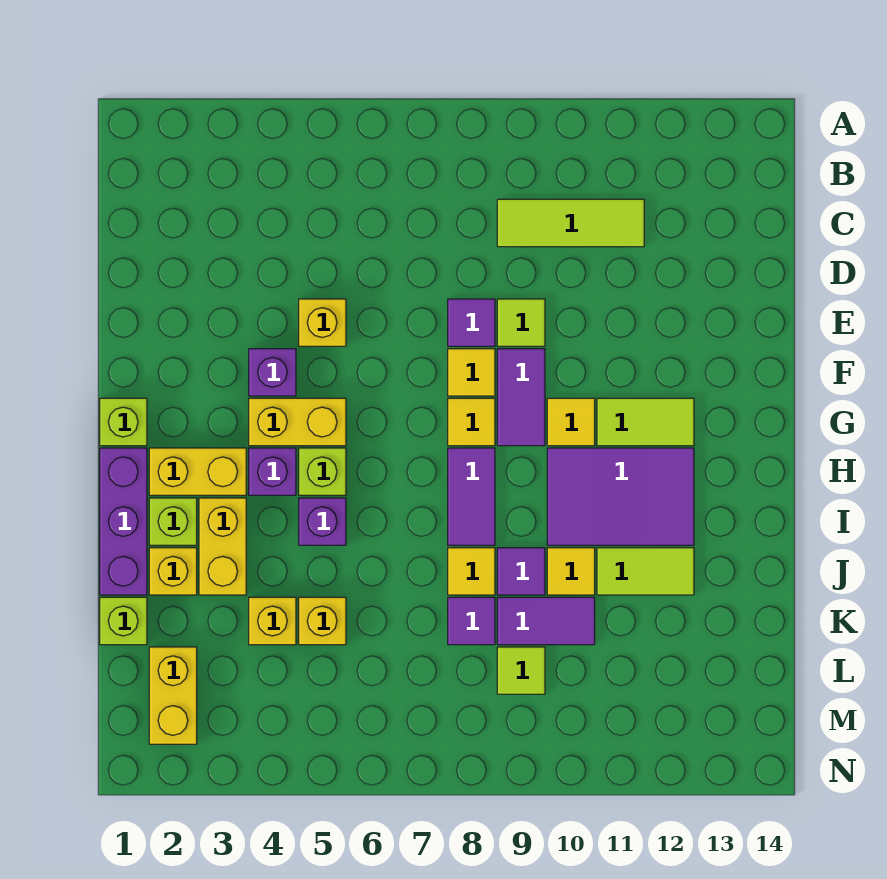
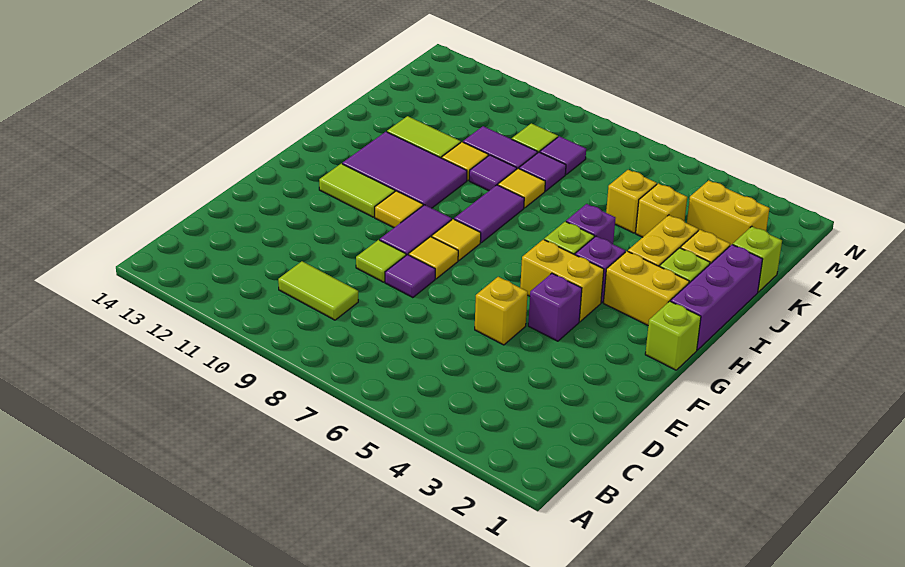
lime tile C9:C11 level 1 -> lime tile C9:C10 level 1
yellow brick L2:M2 level 1 -> yellow brick L2:L3 level 1
none -> purple tile L8 level 1

